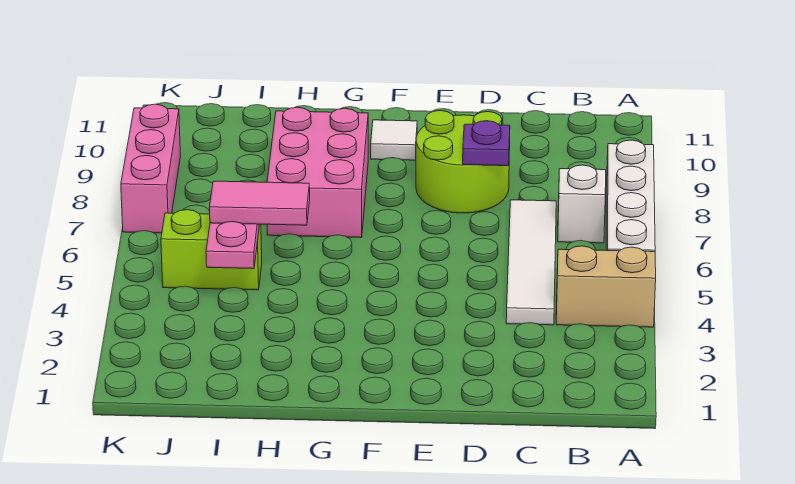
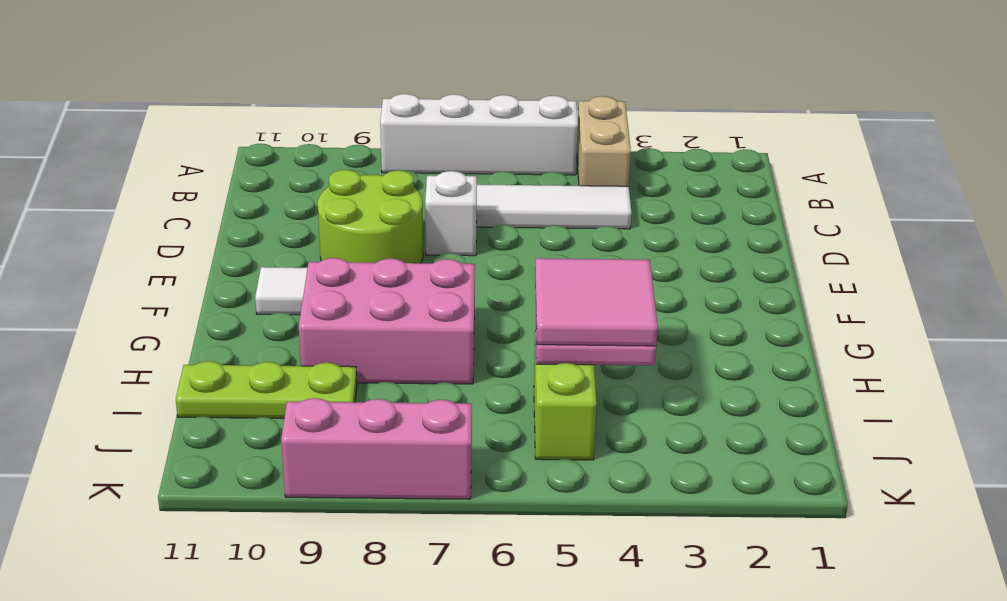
white brick B7 level 1 -> white brick D7 level 1
purple plate D8 level 2 -> none
pink tile H5:I5 level 3 -> pink tile H4:I5 level 3
none -> lime plate I9:I11 level 1

